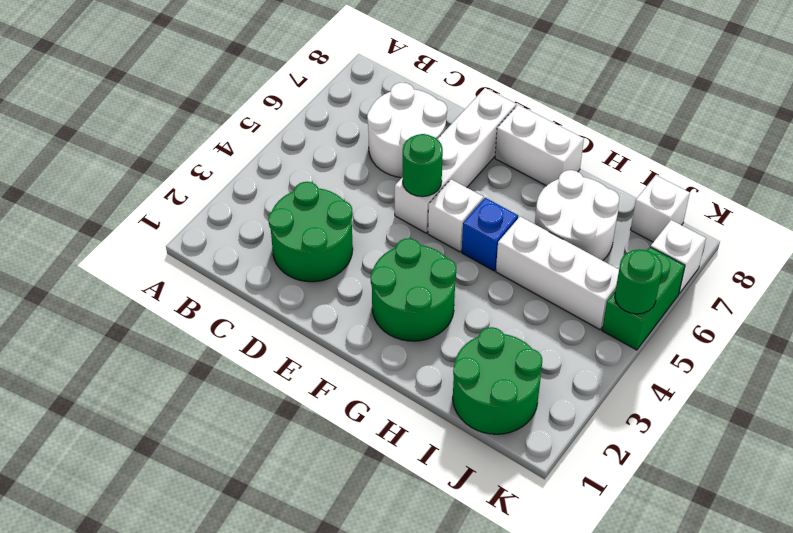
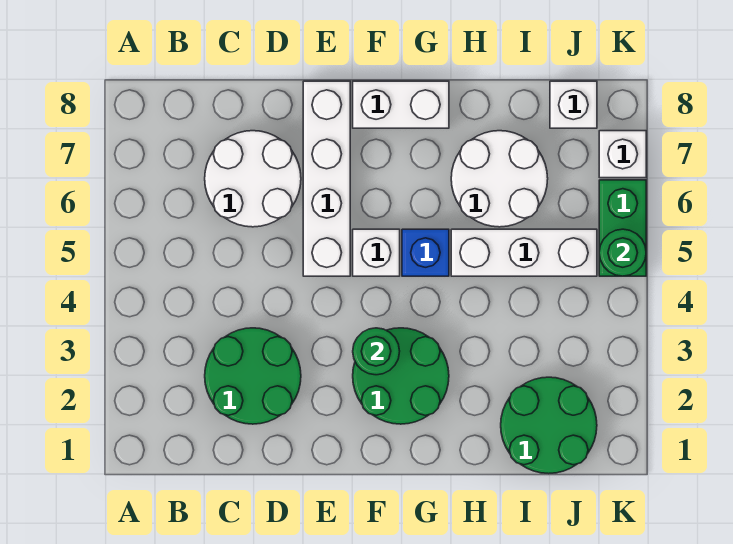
green round brick E5 level 2 -> green round brick F3 level 2

